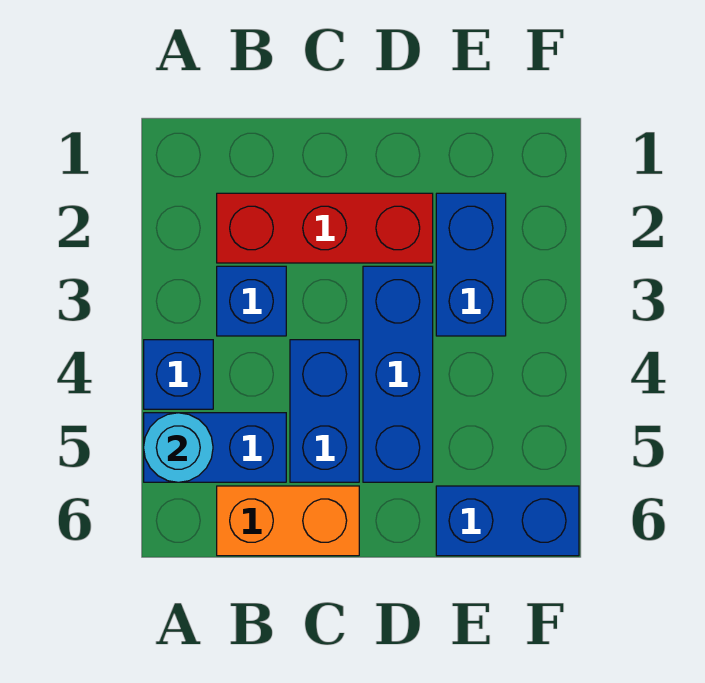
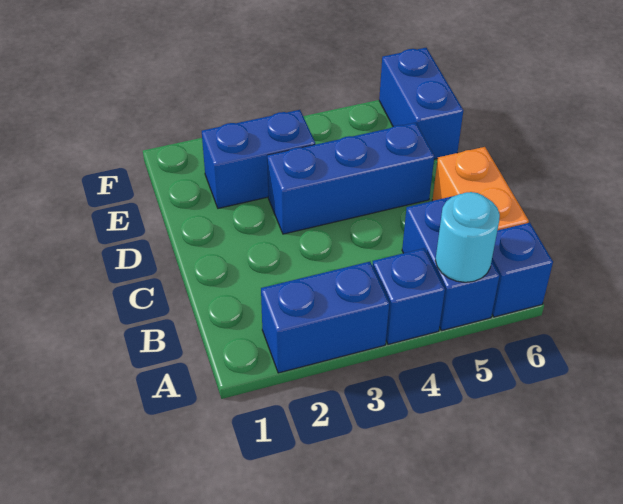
red brick B2:D2 level 1 -> none
blue brick B3 level 1 -> blue brick A6 level 1
blue brick C4:C5 level 1 -> blue brick A2:A3 level 1

